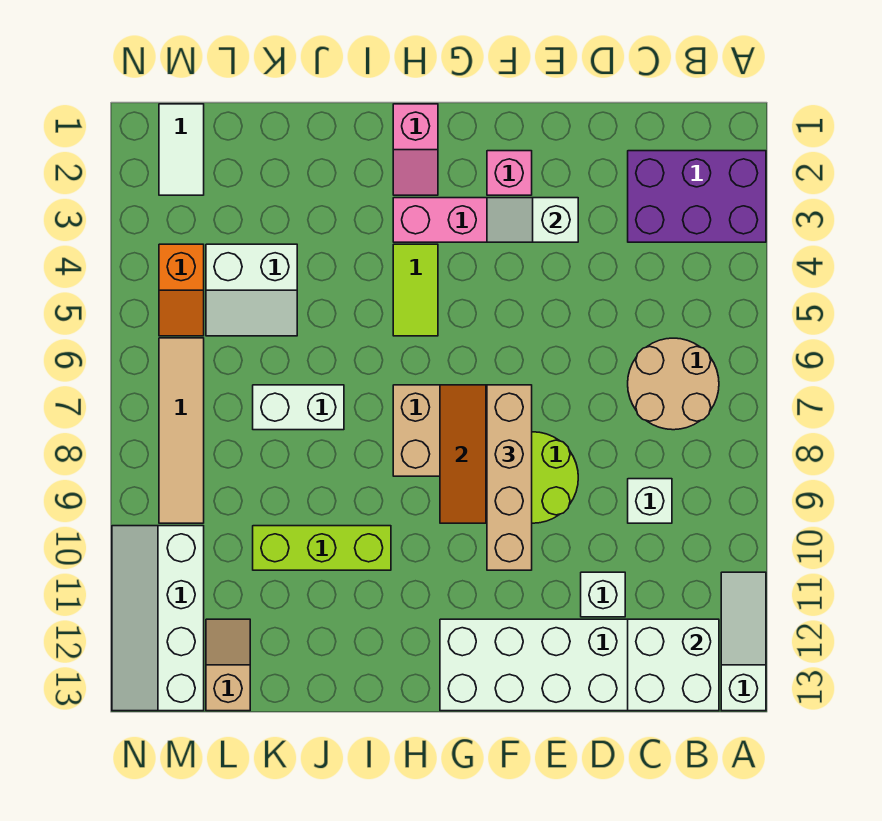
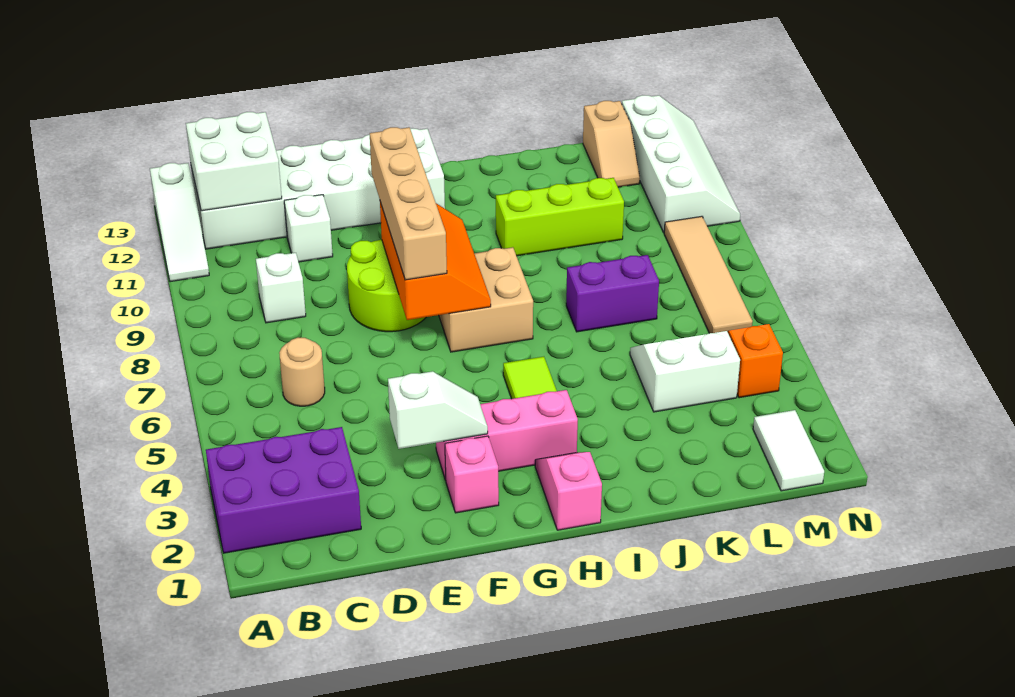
tan round brick B6:C7 level 1 -> tan round brick C6 level 1
white brick J7:K7 level 1 -> purple brick J7:K7 level 1

